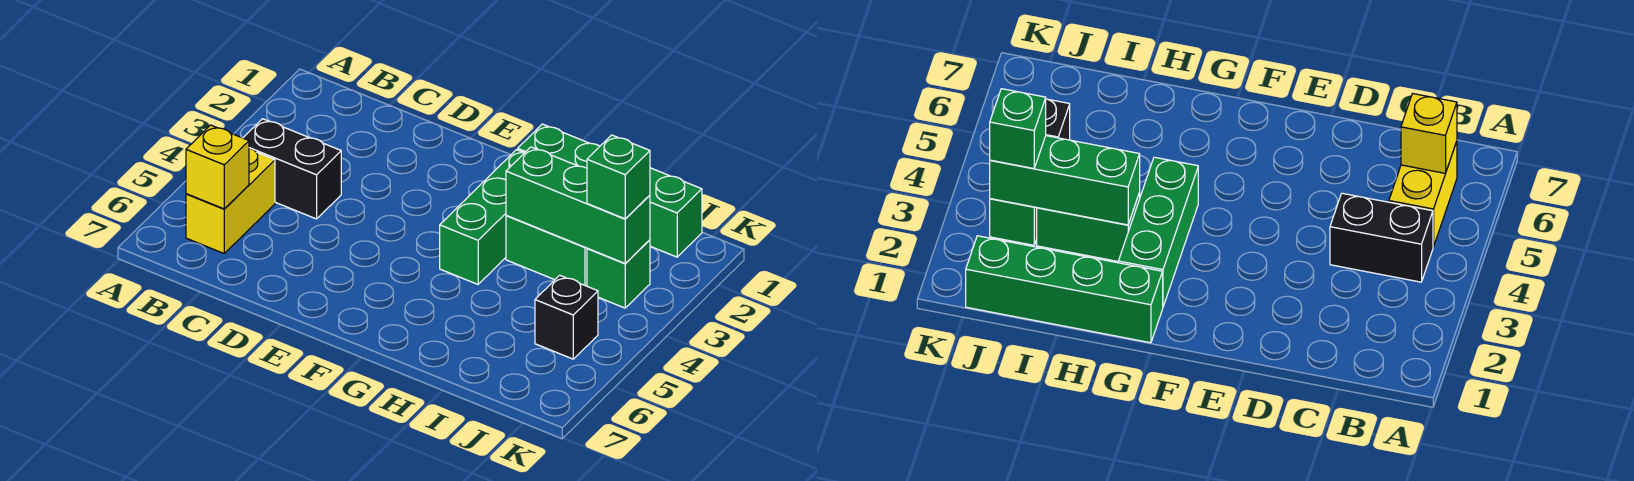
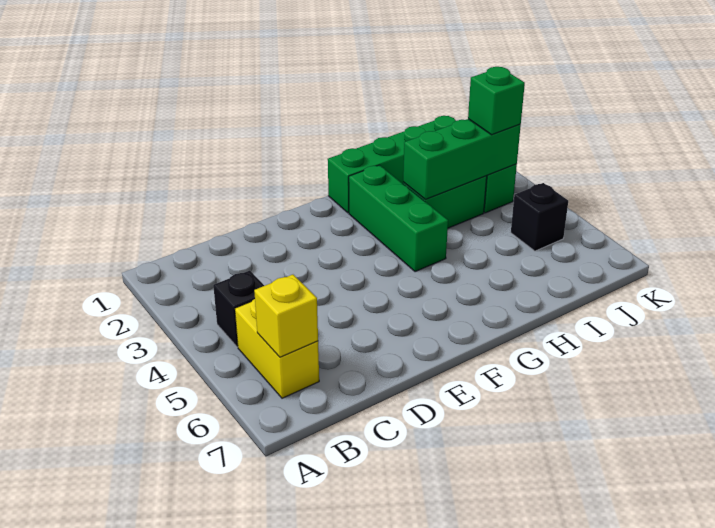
black brick B4:C4 level 1 -> black brick B4 level 1

